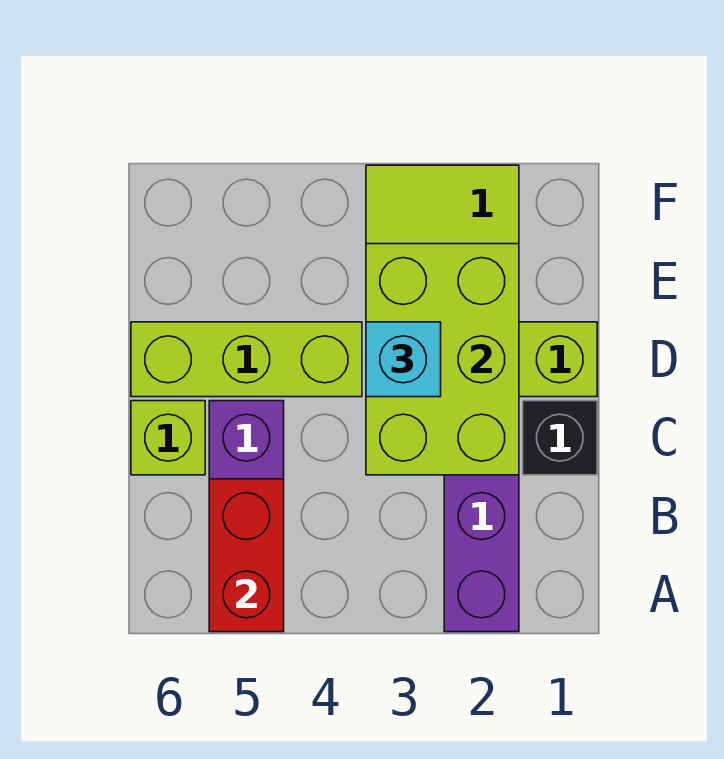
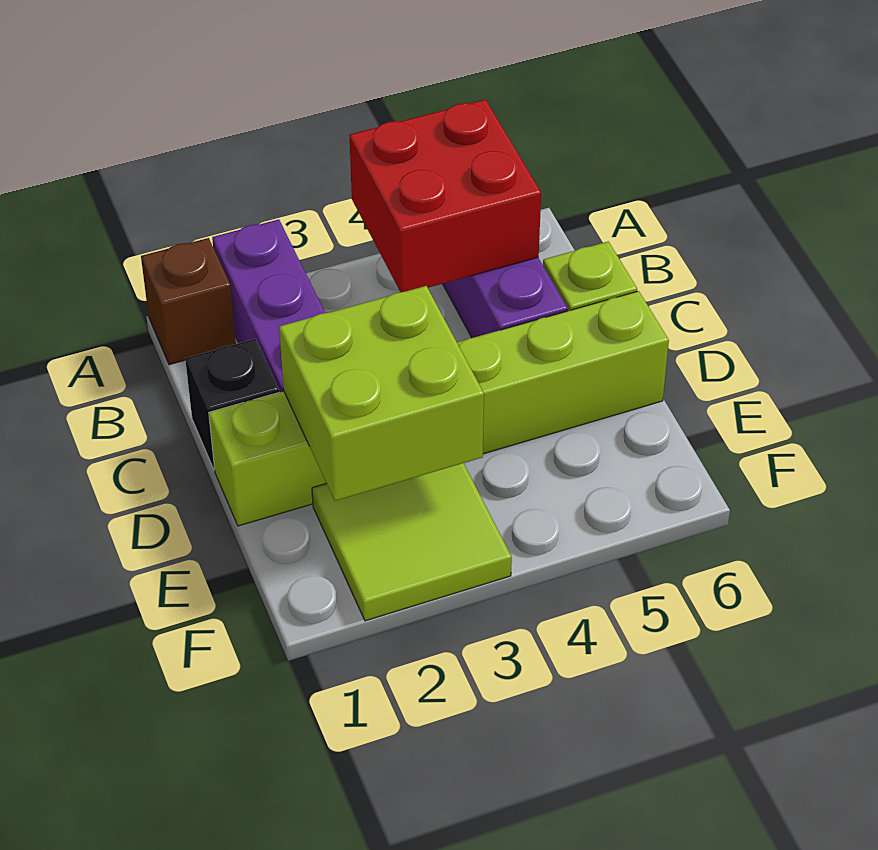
none -> brown brick A1 level 1
red brick A5:B5 level 2 -> red brick A4:B5 level 2
lime brick C2:E3 level 2 -> lime brick D2:E3 level 2
cyan brick D3 level 3 -> none

